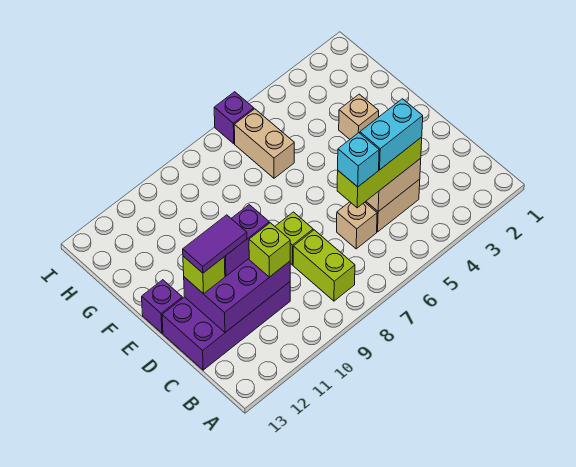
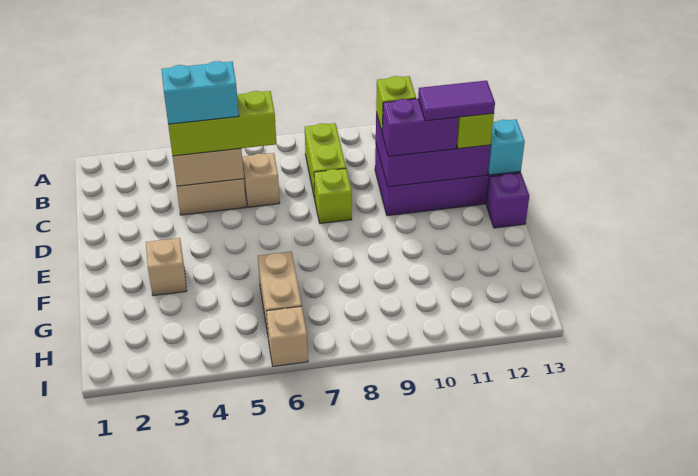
cyan brick C6 level 4 -> cyan brick D13 level 2
purple brick I6 level 1 -> tan brick I6 level 1

